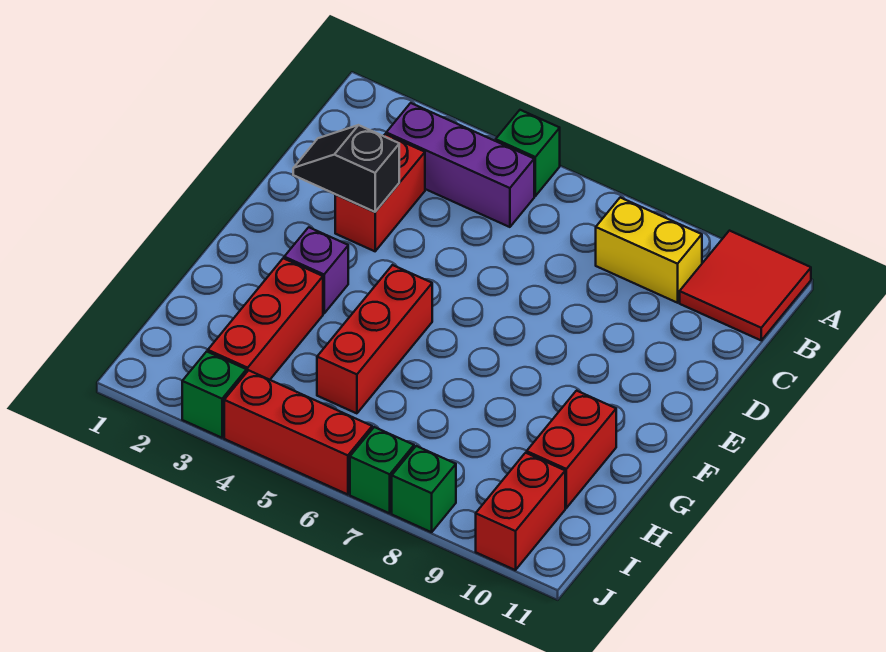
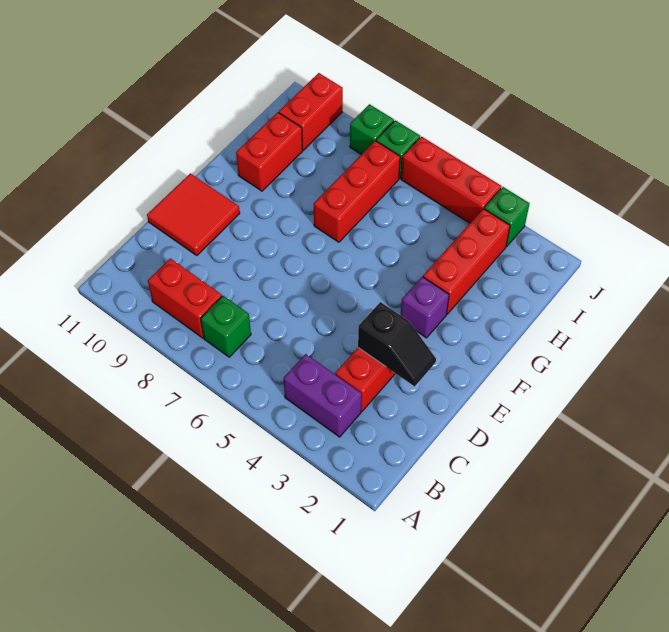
green brick A5 level 1 -> green brick B7 level 1
red tile A10:B11 level 1 -> red tile D10:E11 level 1
purple brick B3:B5 level 1 -> purple brick B3:B4 level 1
yellow brick B8:B9 level 1 -> red brick B8:B9 level 1
red brick F5:H5 level 1 -> red brick G7:I7 level 1

